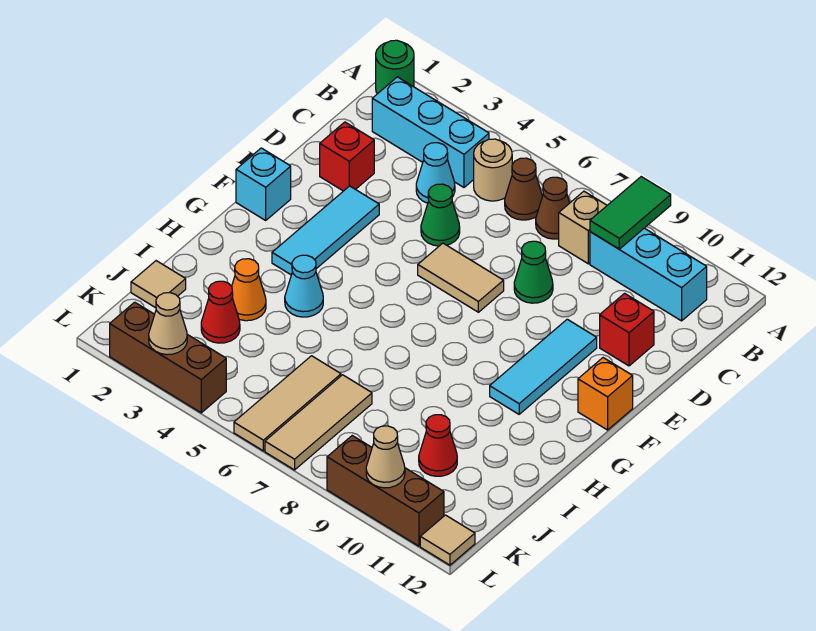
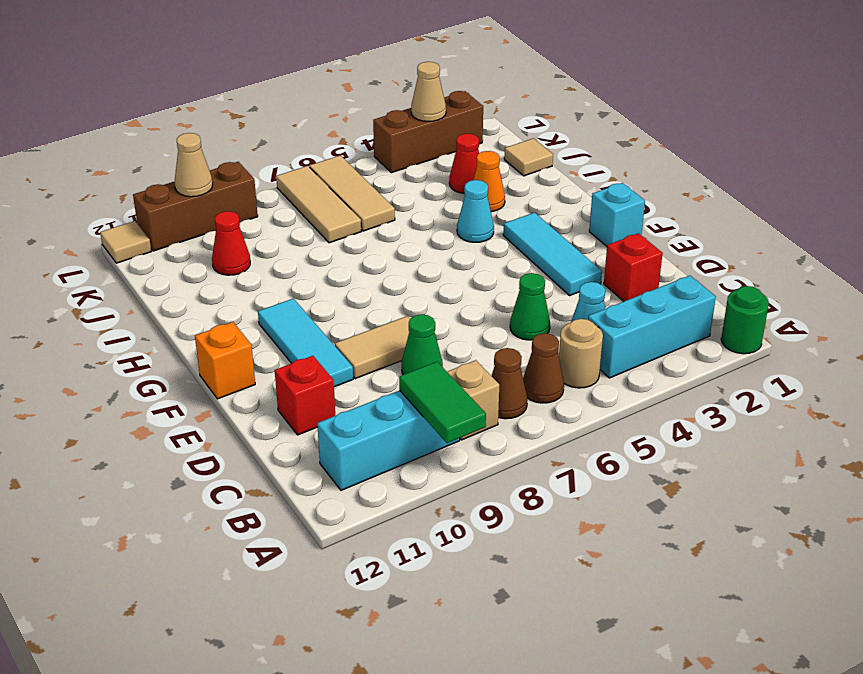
tan tile E6:E7 level 1 -> tan tile E8:E9 level 1

